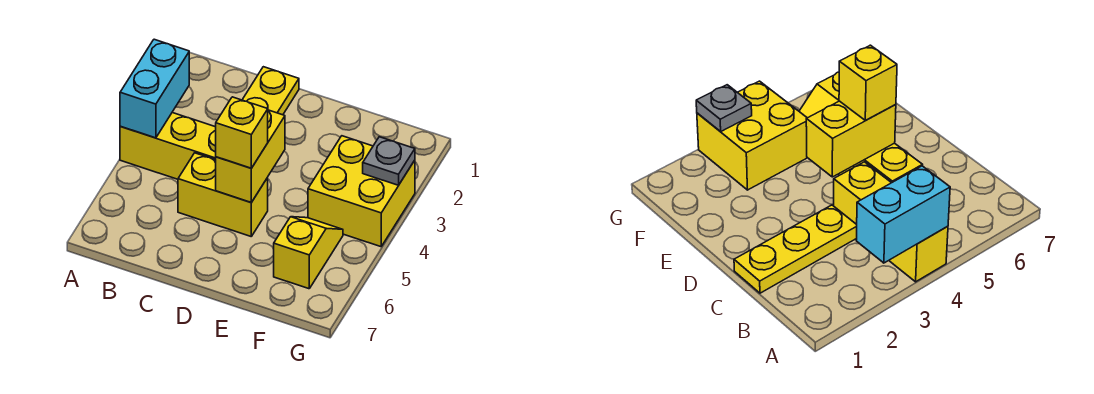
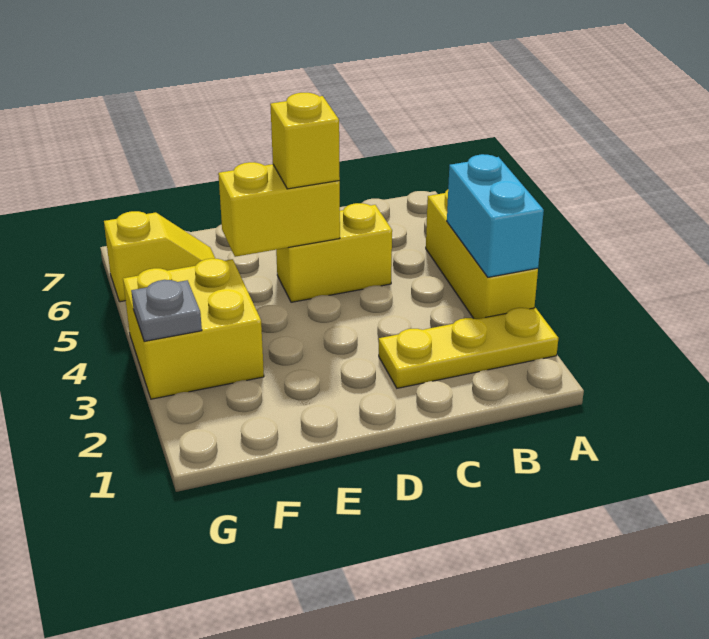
yellow brick A4:C4 level 1 -> yellow brick A3:A5 level 1
yellow plate C1:C3 level 1 -> yellow plate A2:C2 level 1
yellow brick D4:D5 level 2 -> yellow brick D5:E5 level 2
yellow slope F5:F6 level 1 top 6 -> yellow slope F6:G6 level 1 top G

